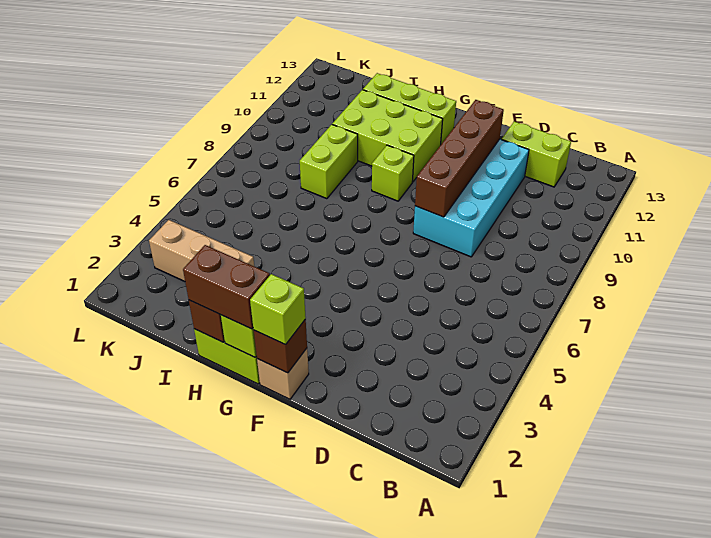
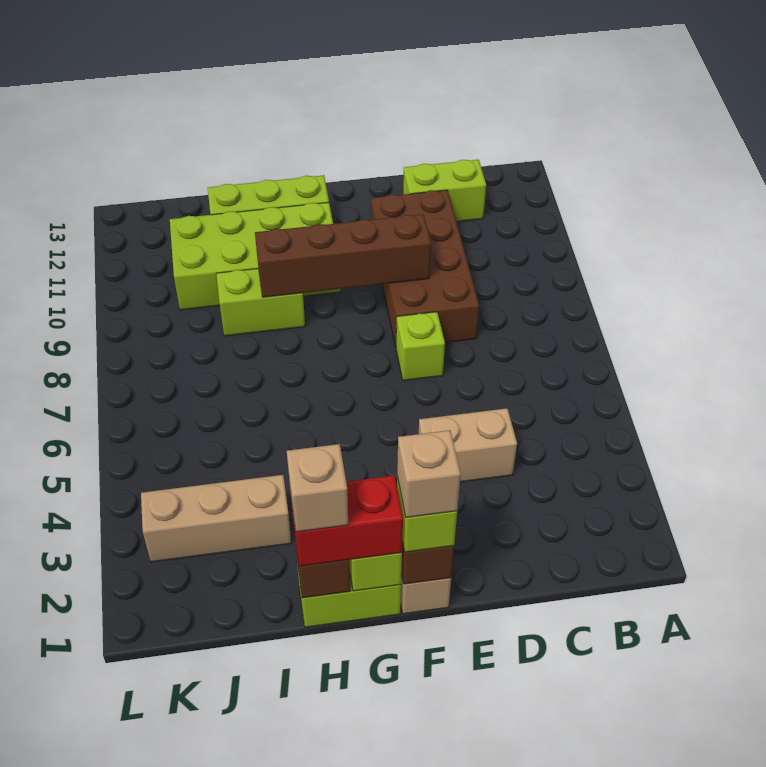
none -> tan brick D4:E4 level 1
cyan brick D8:E11 level 1 -> brown brick D8:E11 level 1
brown brick E8:E11 level 2 -> brown brick E9:H9 level 2
none -> tan brick F1 level 4
brown brick G1:H1 level 3 -> red brick G1:H1 level 3
lime brick G9 level 1 -> lime brick E7 level 1
lime brick G10:I11 level 1 -> lime brick G10:J11 level 1
none -> tan brick H1 level 4
lime brick I8:I9 level 1 -> lime brick H9:I9 level 1

